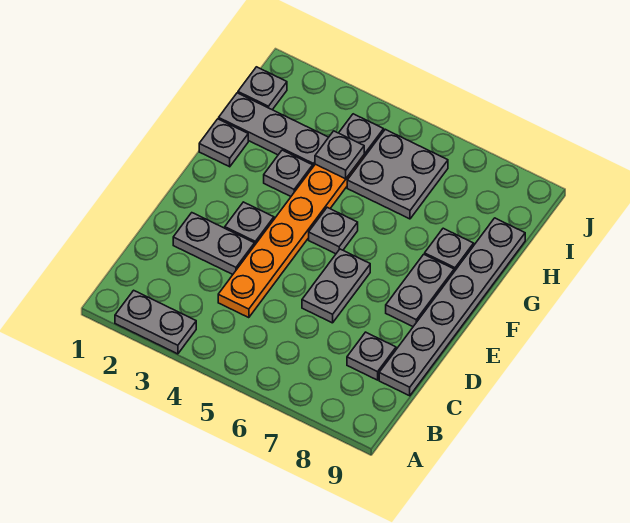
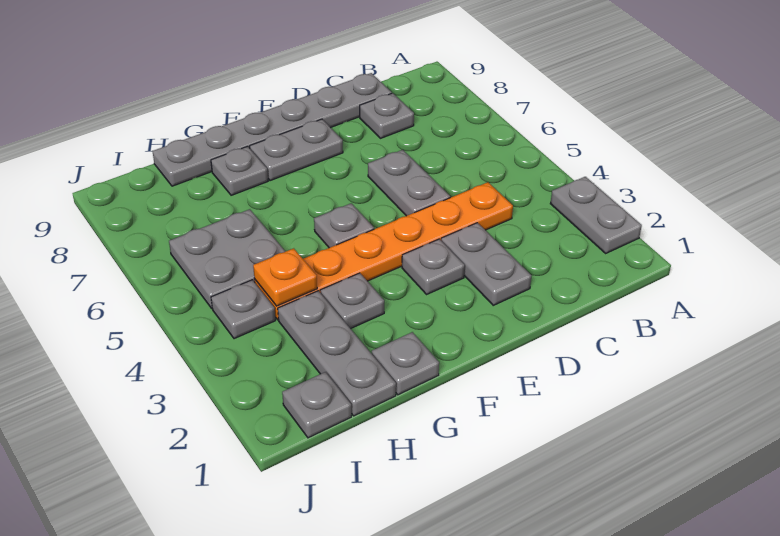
grey plate D6:E6 level 1 -> grey plate D5:D6 level 1
grey plate H4 level 2 -> orange plate H4 level 2

